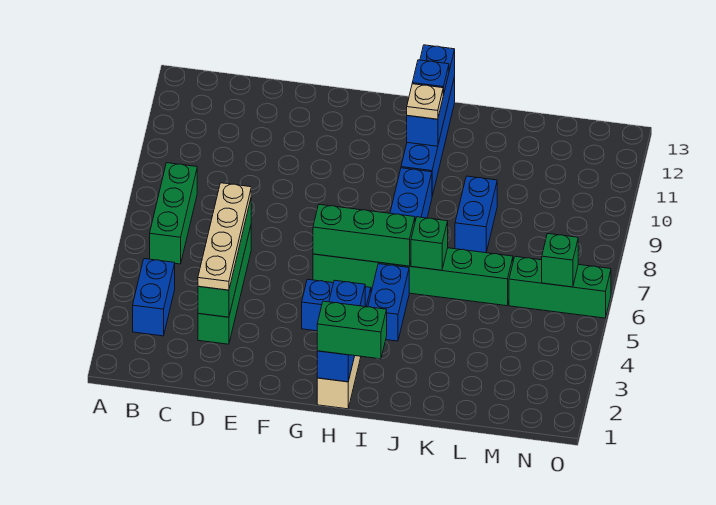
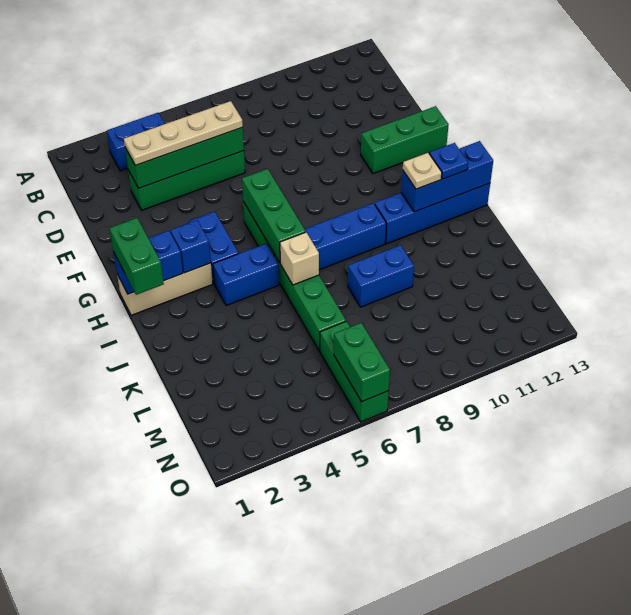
green brick B6:B8 level 1 -> green brick F11:F13 level 1
green brick J6 level 2 -> tan brick J6 level 2
green brick N6 level 2 -> green brick N6:O6 level 2

